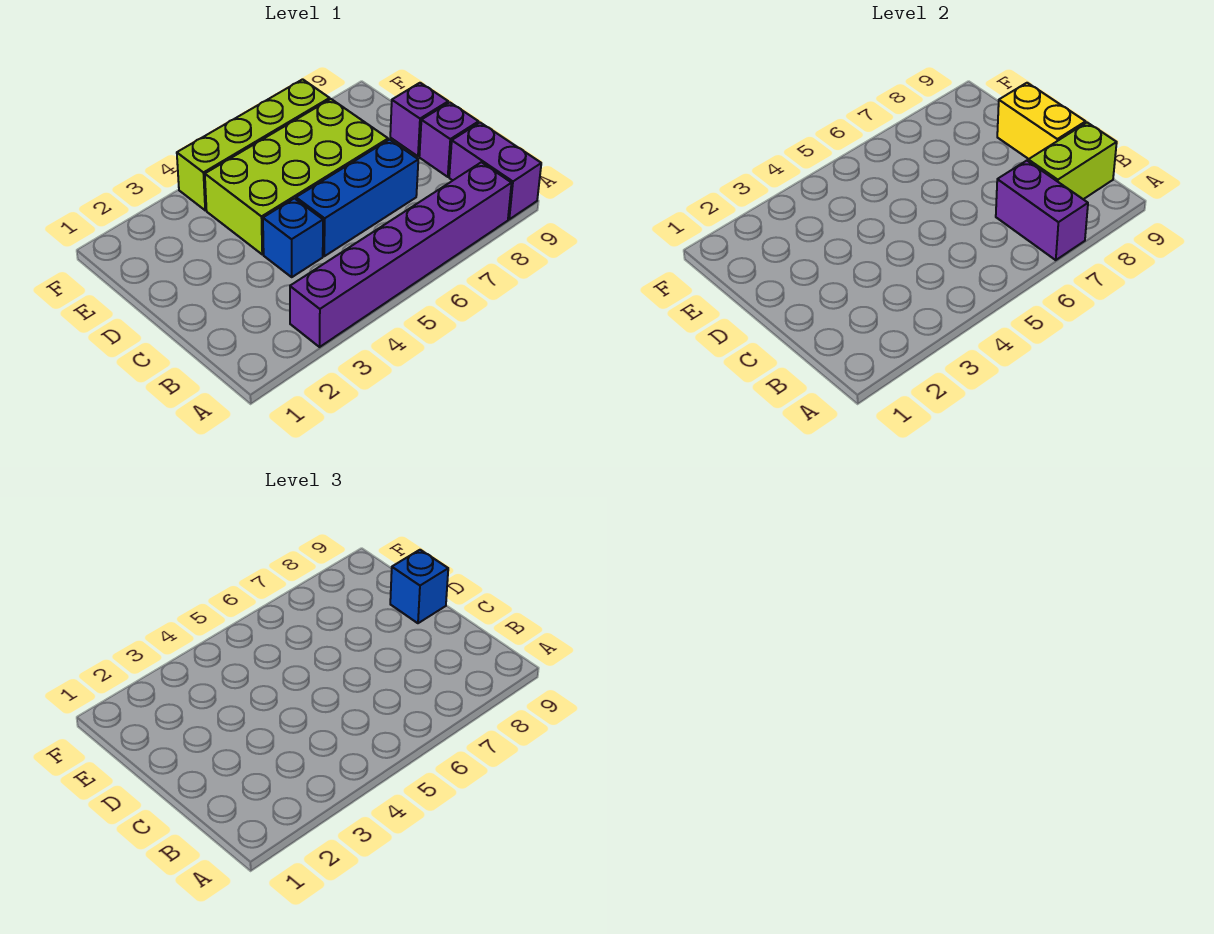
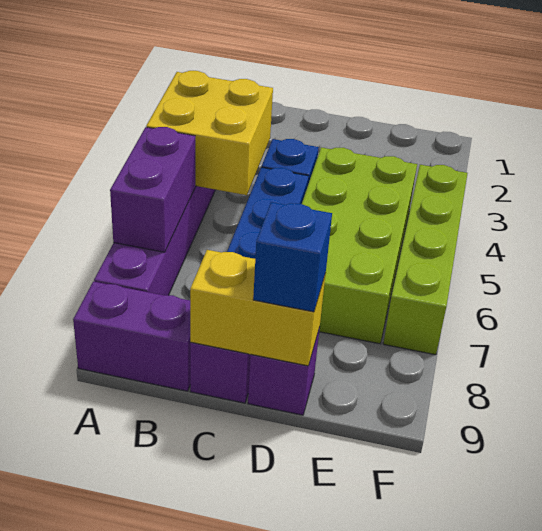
none -> yellow brick A4:B5 level 2
purple brick A7:B7 level 2 -> purple brick A6:A7 level 2
lime brick B8:B9 level 2 -> none

